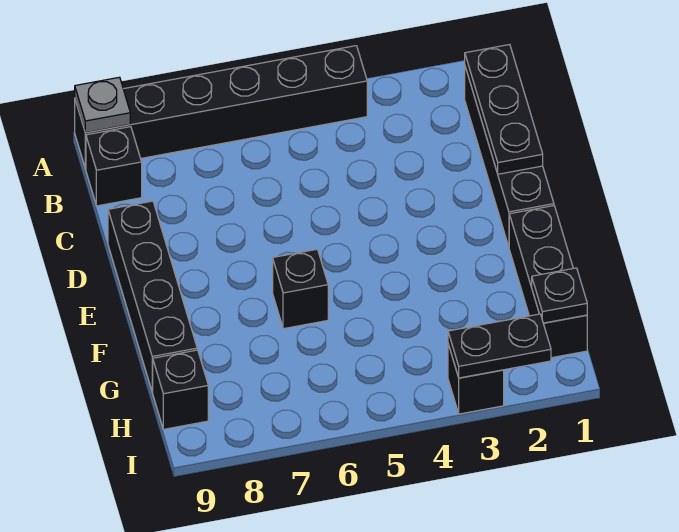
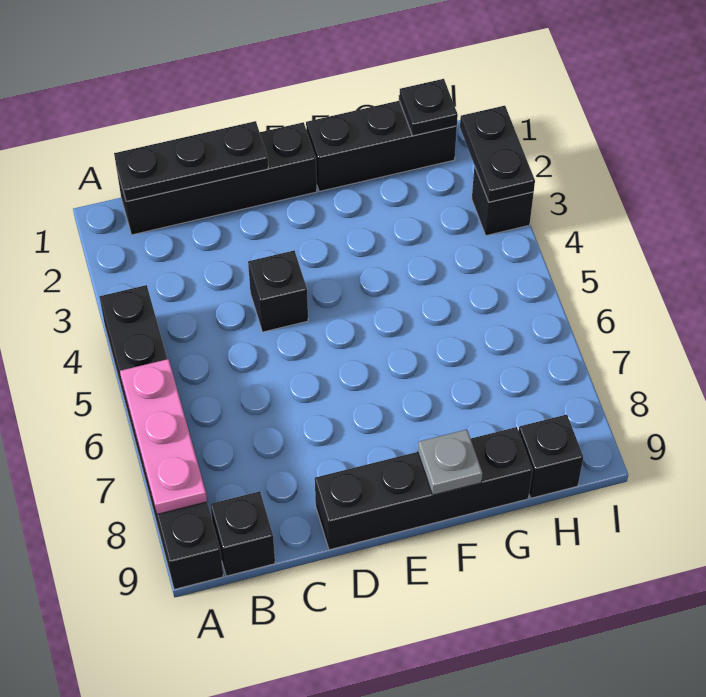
none -> pink plate A6:A8 level 2
grey plate A9 level 2 -> grey plate F9 level 2
black brick F6 level 1 -> black brick D4 level 1

